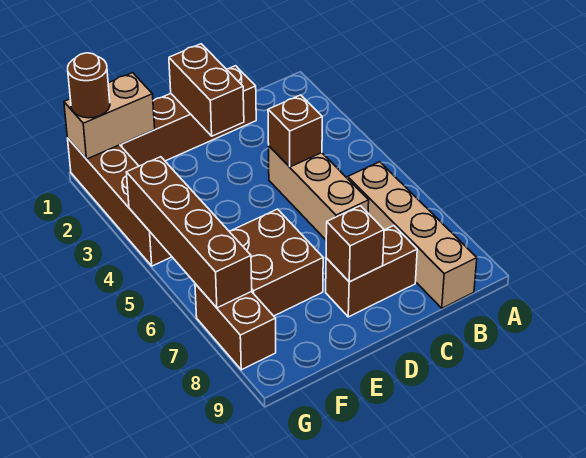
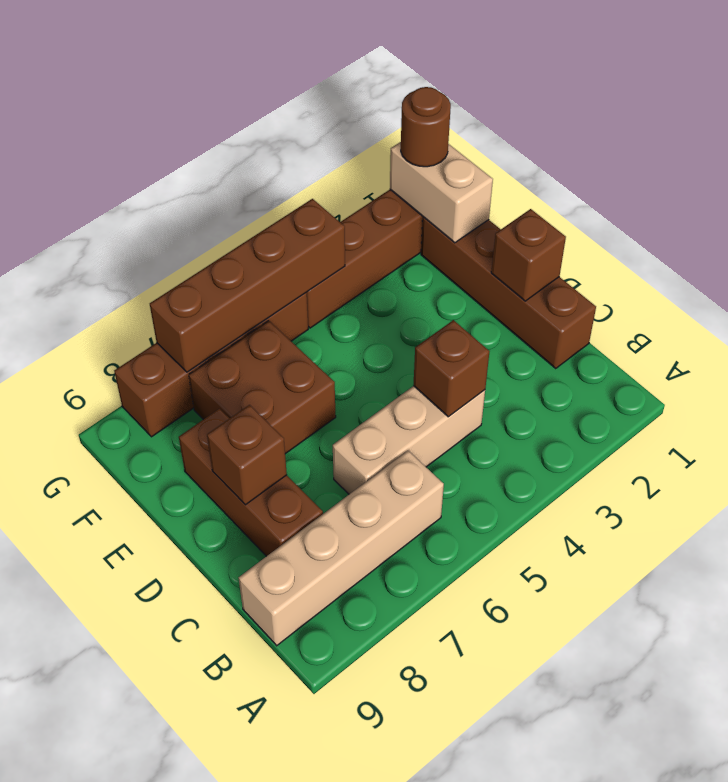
brown brick C8:D8 level 1 -> brown brick C8:E8 level 1
brown brick D1:D2 level 2 -> brown brick D1 level 2
brown brick G7:G8 level 1 -> brown brick G5:G8 level 1

